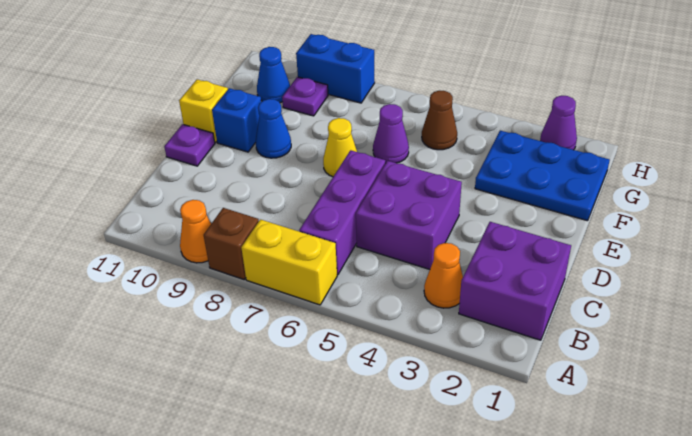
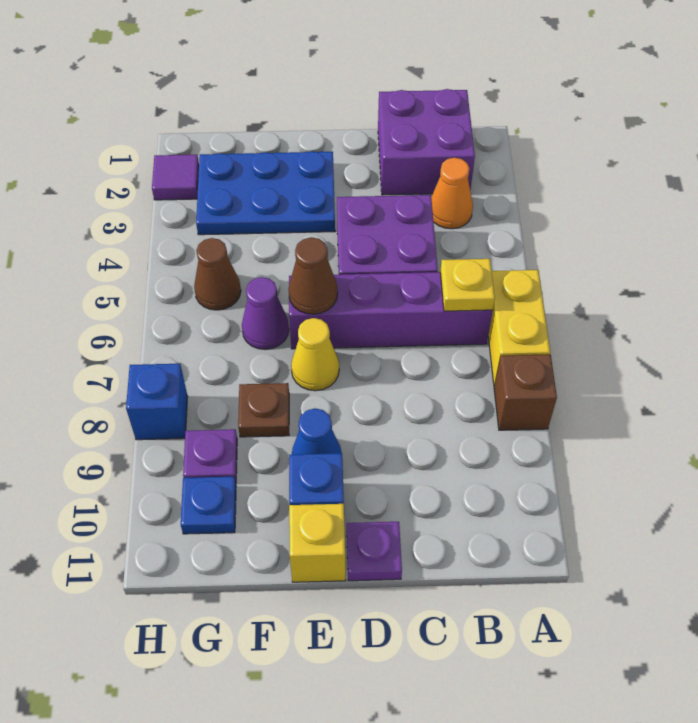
orange cone A9 level 1 -> none
purple brick B6:D6 level 1 -> purple brick B6:E6 level 1
none -> yellow plate B6 level 2
none -> brown cone E6 level 2
blue plate F1:G3 level 1 -> blue plate E2:G3 level 1
none -> brown plate F8 level 1
blue cone G10 level 1 -> blue plate G10 level 1
purple cone H2 level 1 -> purple tile H2 level 1
blue brick H8:H9 level 1 -> blue brick H8 level 1

